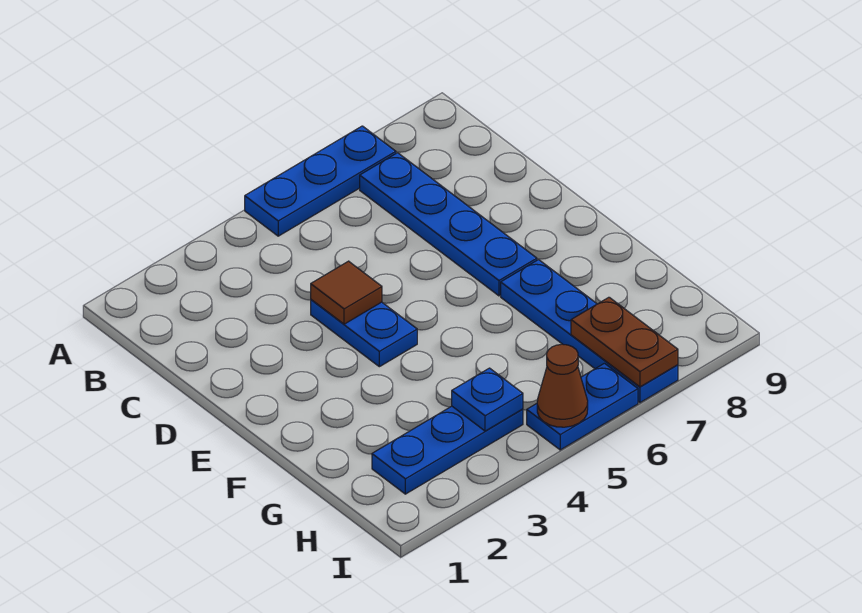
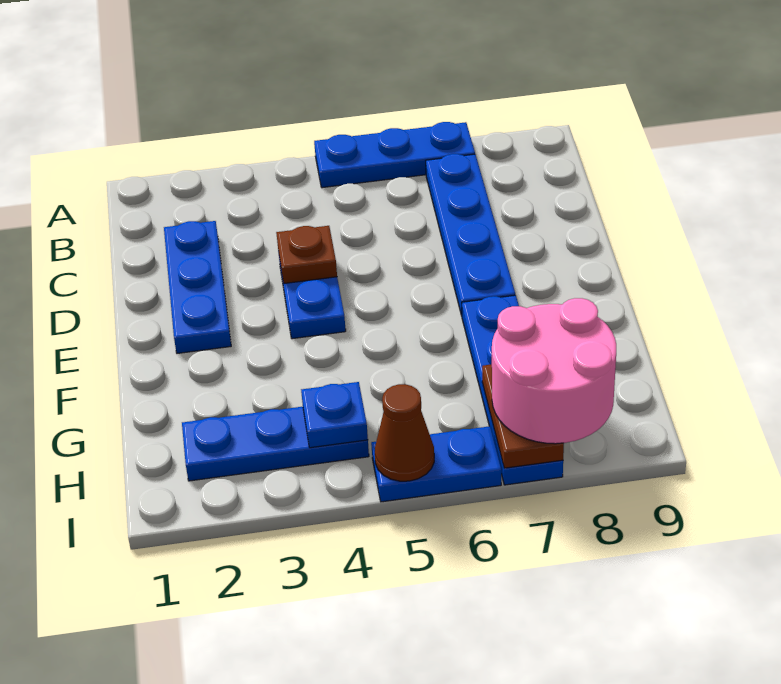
none -> blue plate C2:E2 level 1
brown tile D4 level 2 -> brown plate D4 level 2
none -> pink round brick H7:I8 level 3

